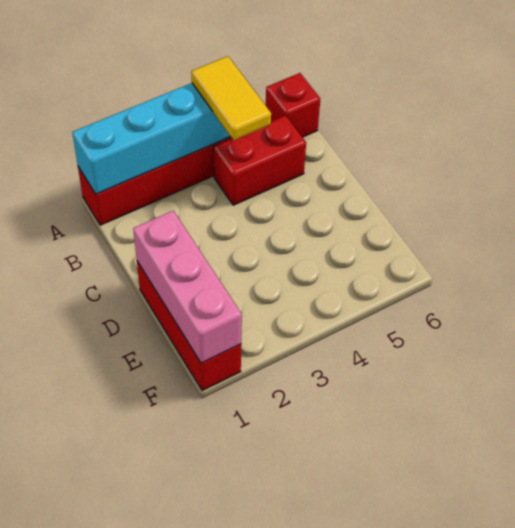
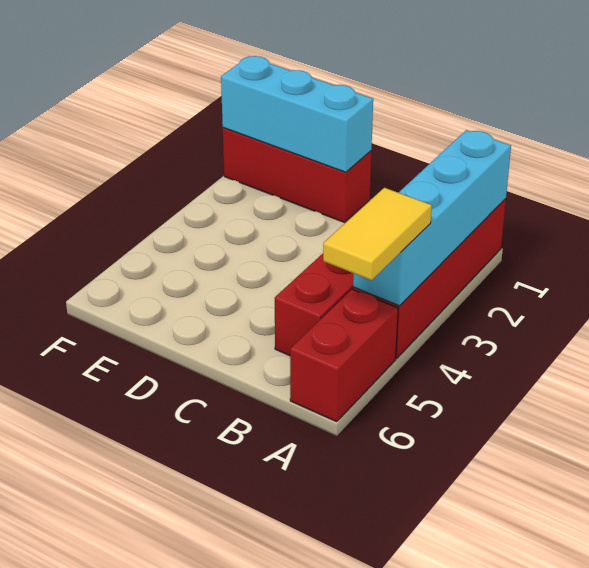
yellow tile A4:B4 level 3 -> yellow tile A4:A5 level 3
red brick A6 level 1 -> red brick A5:A6 level 1
pink brick D1:F1 level 2 -> cyan brick D1:F1 level 2

